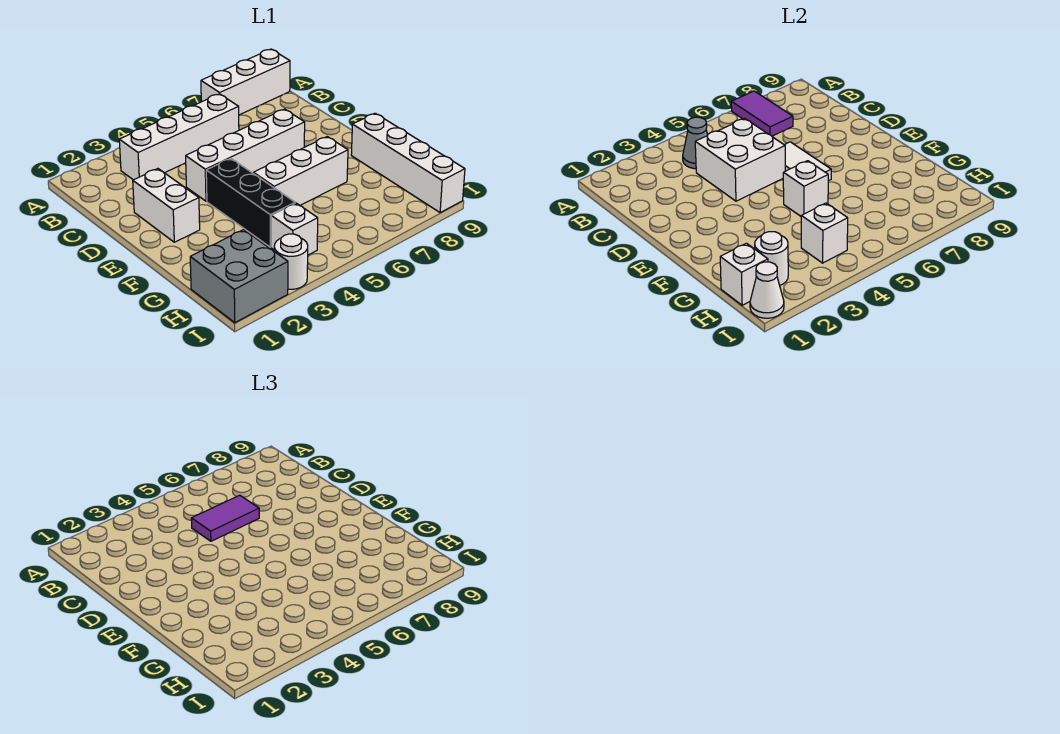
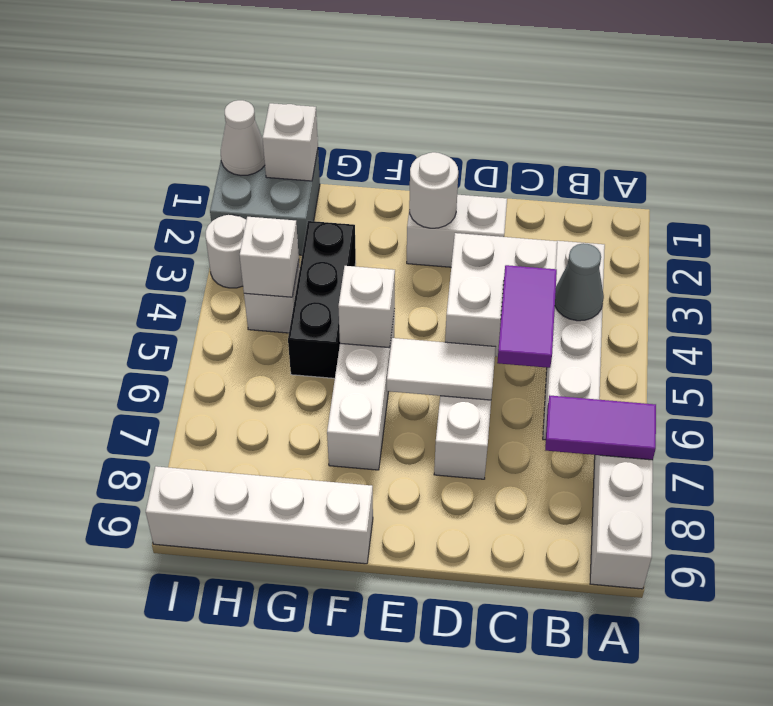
black brick E4:G4 level 1 -> black brick G3:G5 level 1
white round brick H2 level 2 -> white round brick E2 level 2

